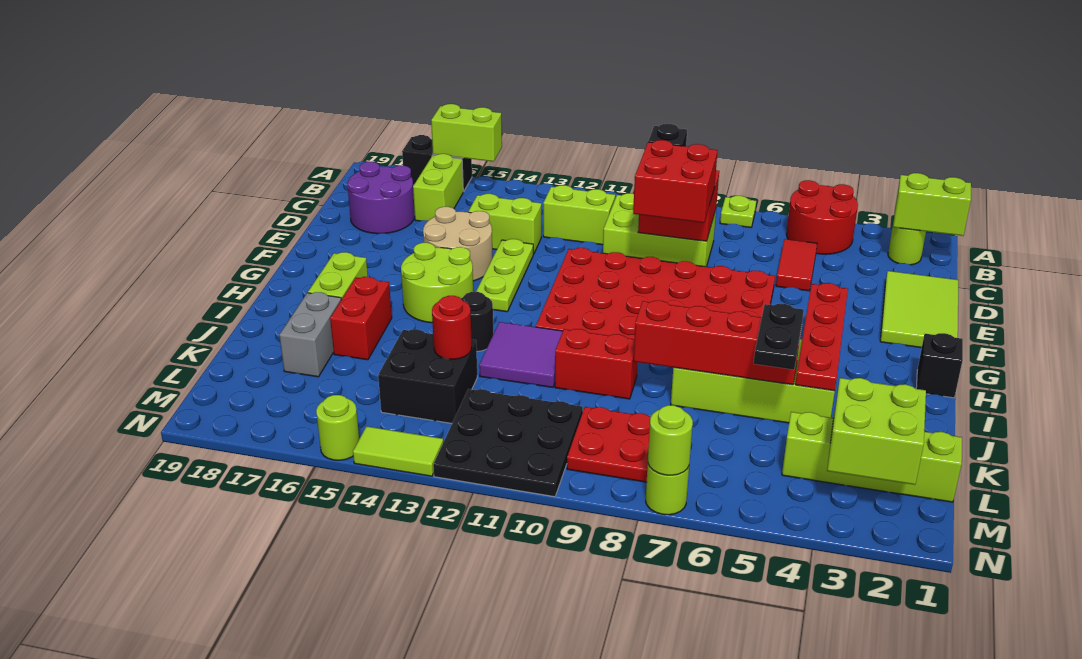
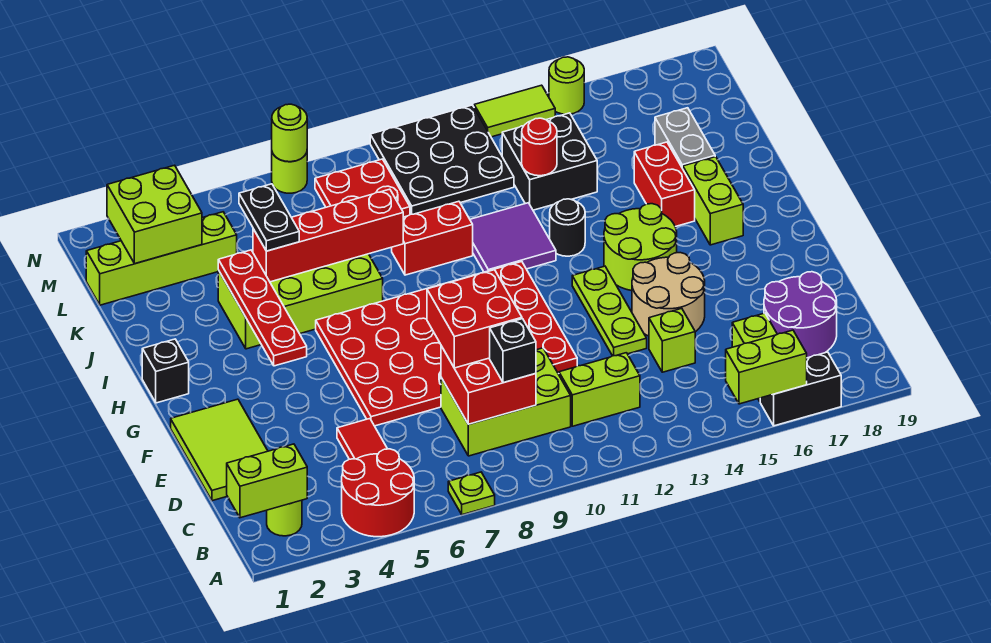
lime brick D13:D14 level 1 -> lime brick D14 level 1

